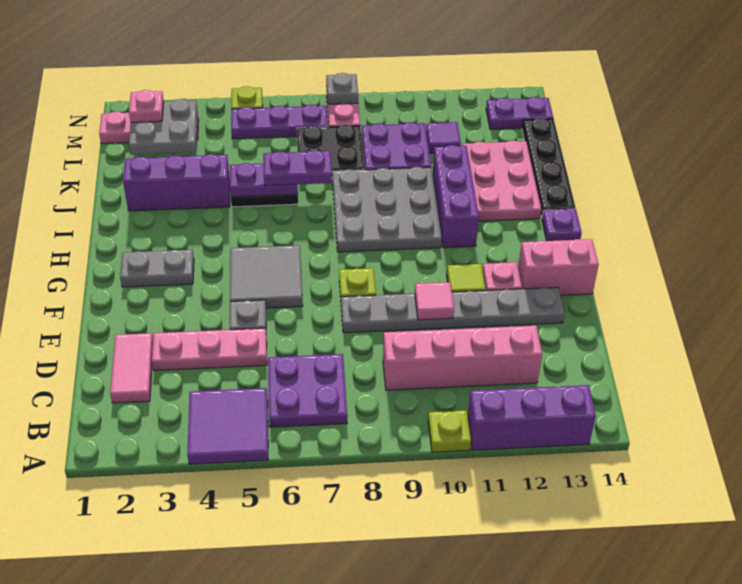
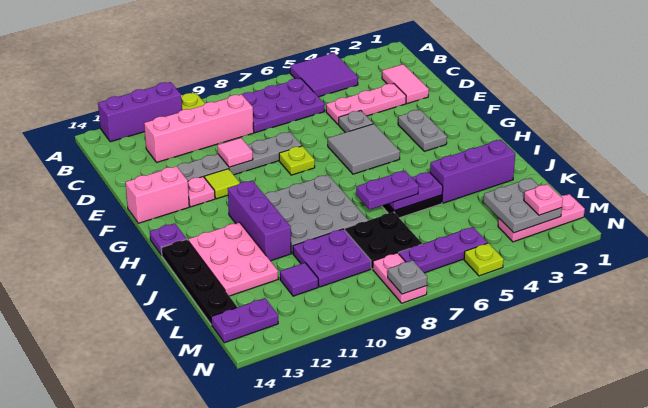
purple plate B6:C7 level 1 -> purple plate B6:C8 level 1
grey plate G2:G3 level 1 -> grey plate F3:G3 level 1

